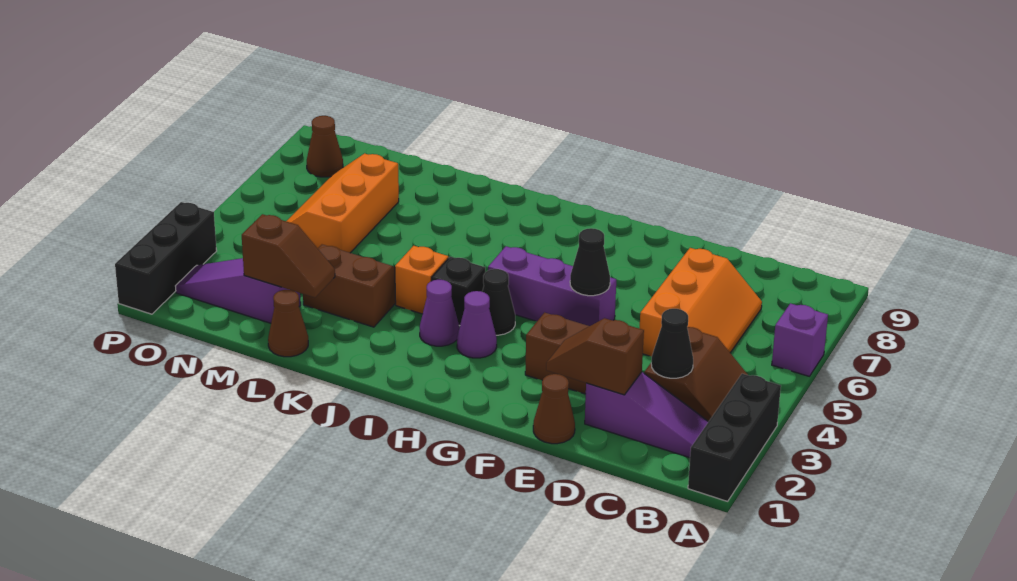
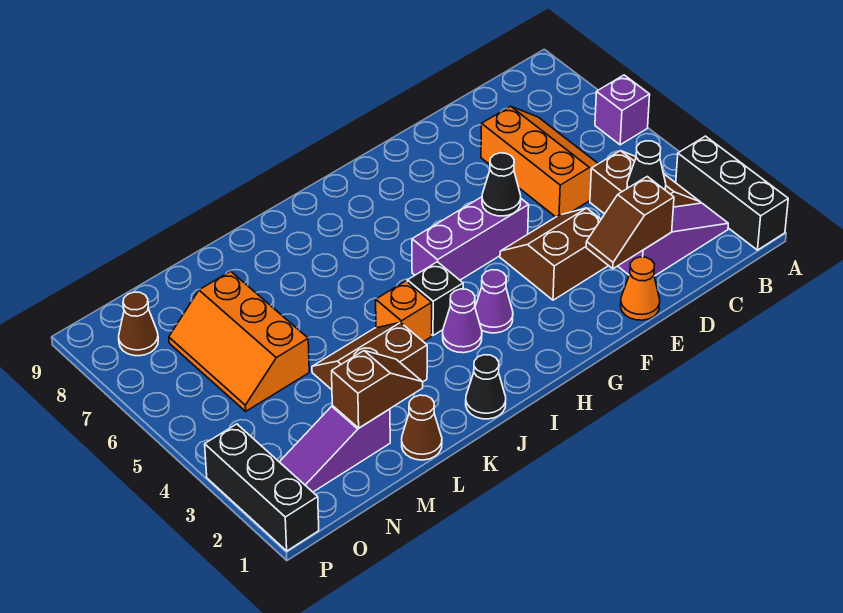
brown cone E1 level 1 -> orange cone E1 level 1
black cone H4 level 1 -> black cone J1 level 1

